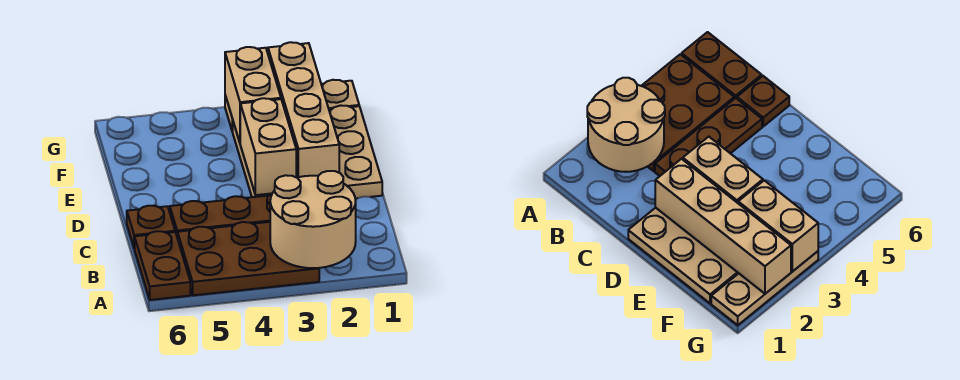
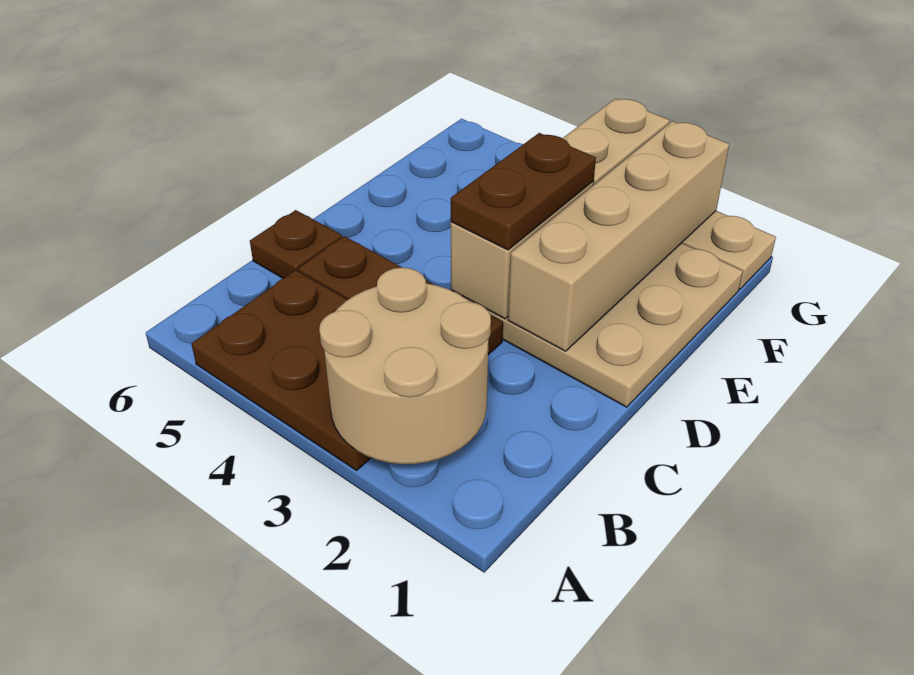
brown plate A6:B6 level 1 -> brown plate D3:E3 level 3

